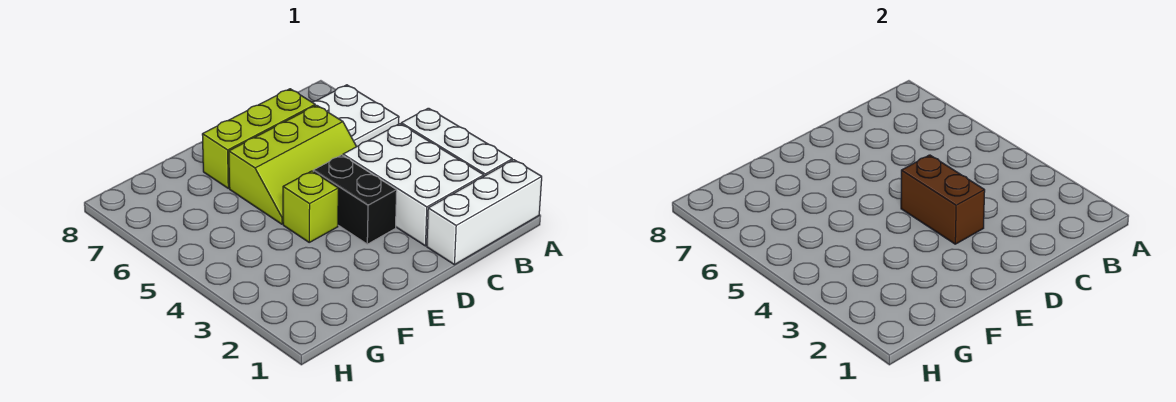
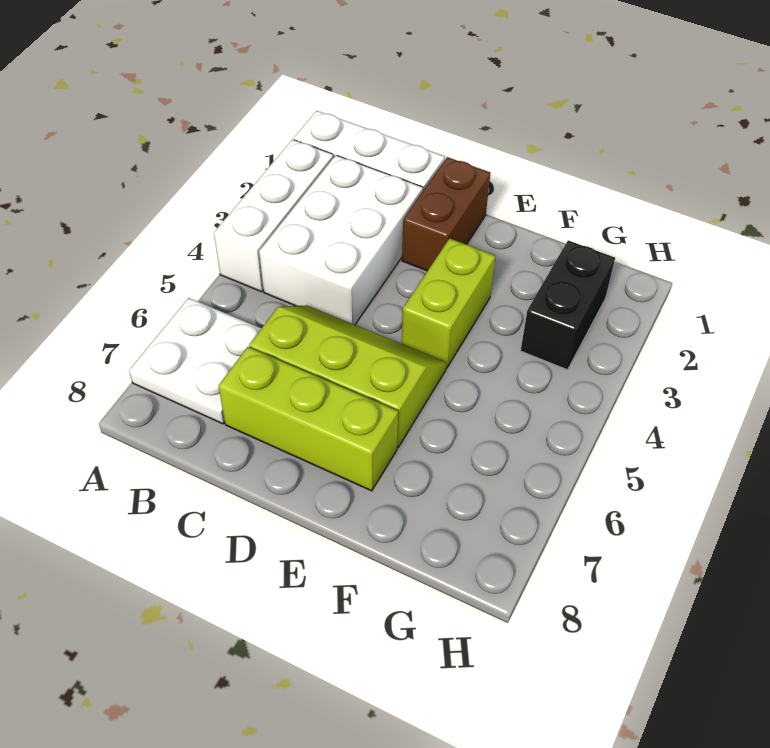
black brick D3:D4 level 1 -> black brick G2:G3 level 1
brown brick D3:D4 level 2 -> brown brick D1:D2 level 1
lime brick E4 level 1 -> lime brick E3:E4 level 1

